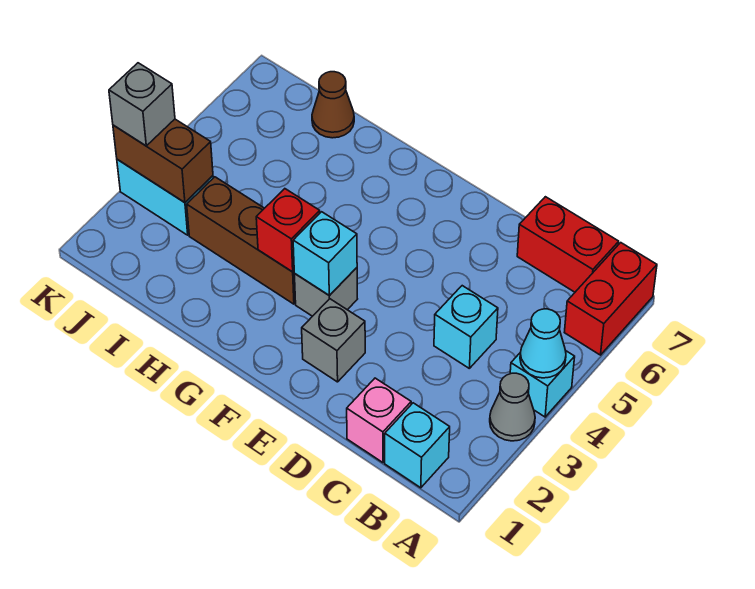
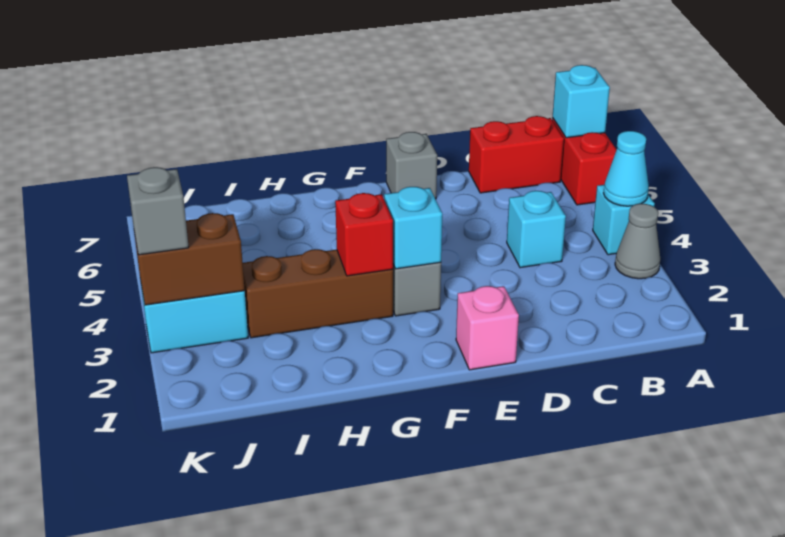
cyan brick B1 level 1 -> cyan brick A7 level 2
pink brick C1 level 1 -> pink brick E1 level 1
grey brick E2 level 1 -> grey brick E7 level 1
brown cone I7 level 1 -> none

